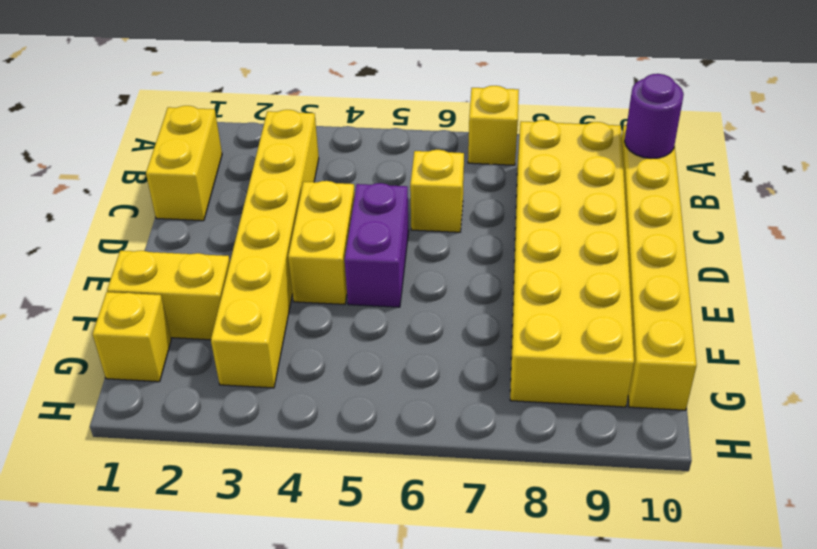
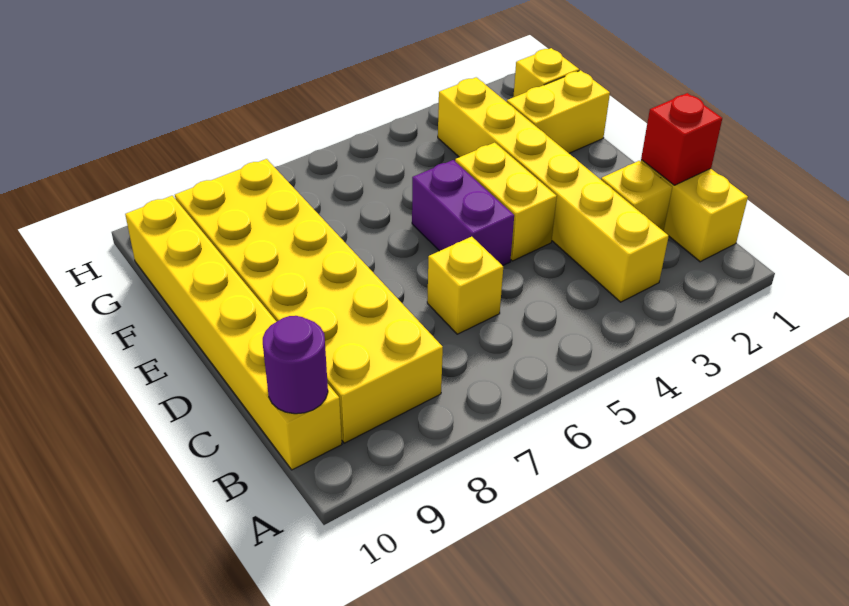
yellow brick A7 level 1 -> yellow brick C2 level 1
none -> red brick C1 level 2

